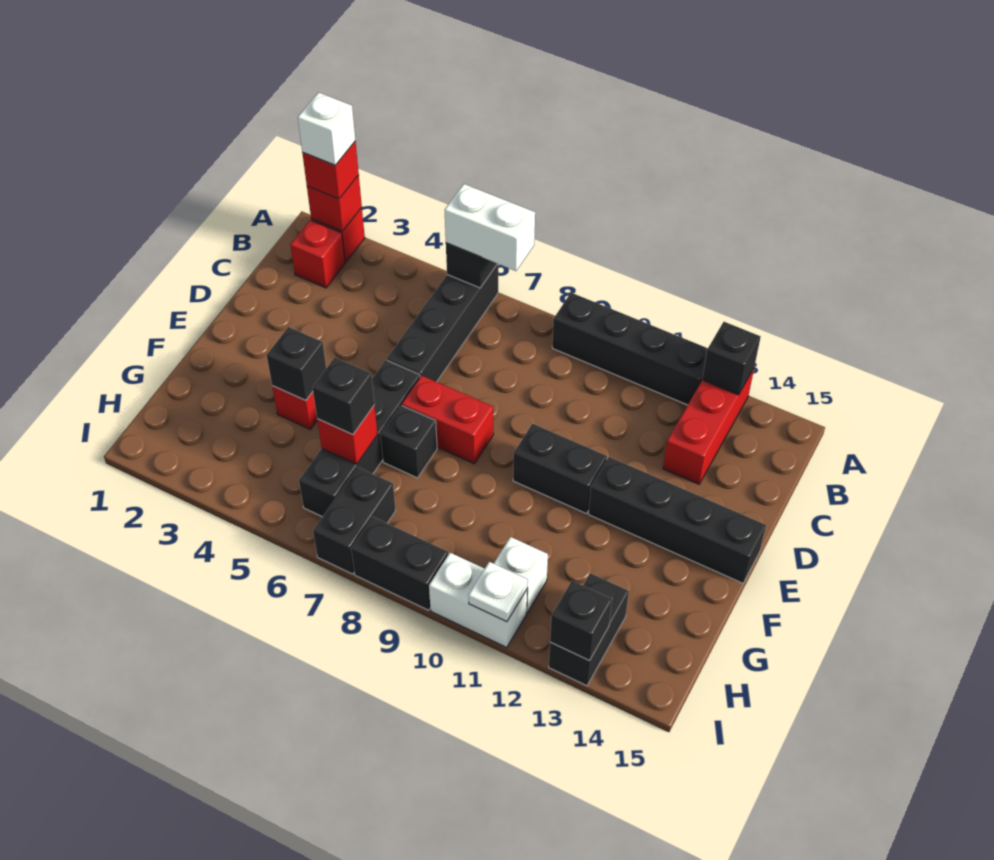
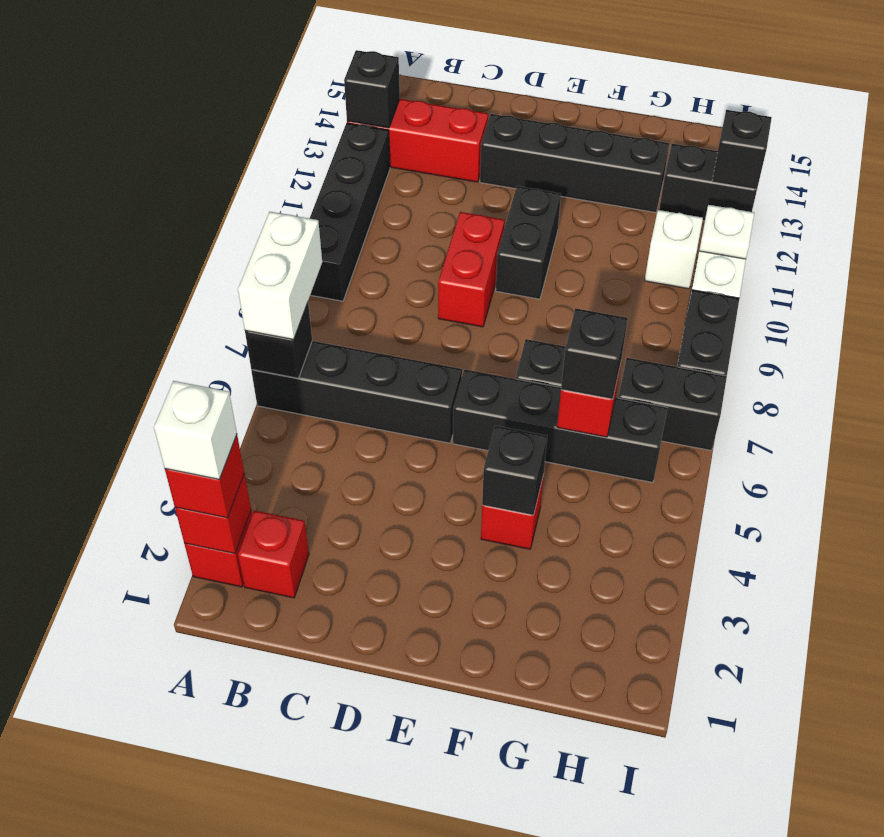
red brick E7:E8 level 1 -> red brick D9:D10 level 1
black brick E12:E15 level 1 -> black brick D13:G13 level 1

